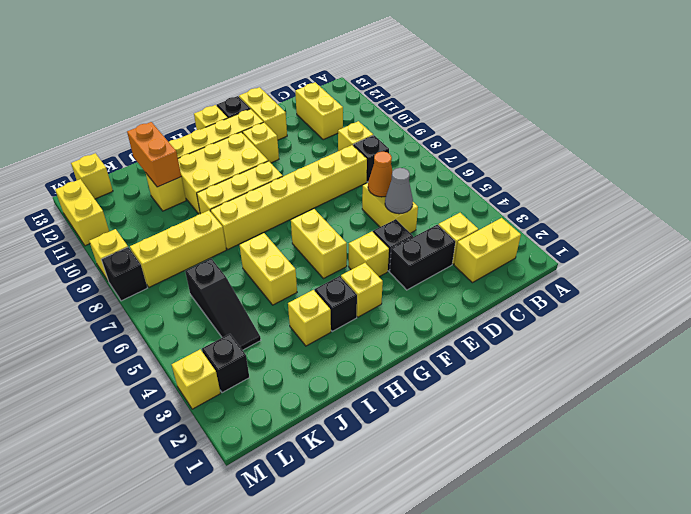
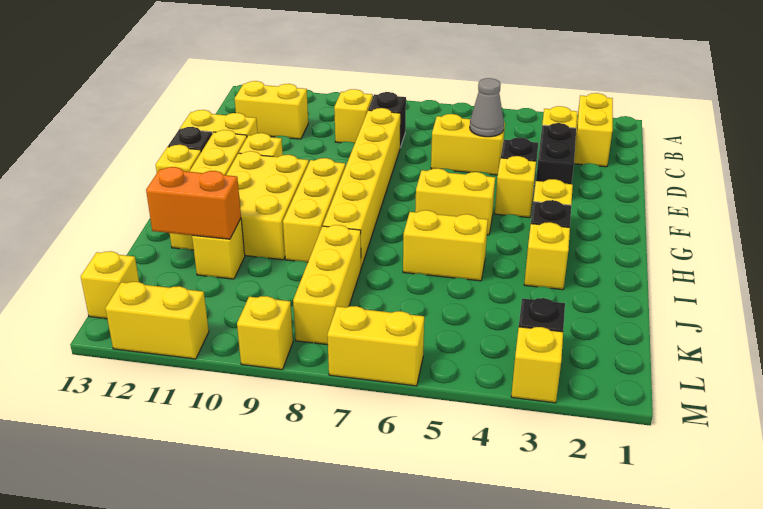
orange cone D6 level 2 -> none
black slope K4:K6 level 1 top 6 -> none
none -> yellow brick M6:M7 level 1
black brick M8 level 1 -> none

